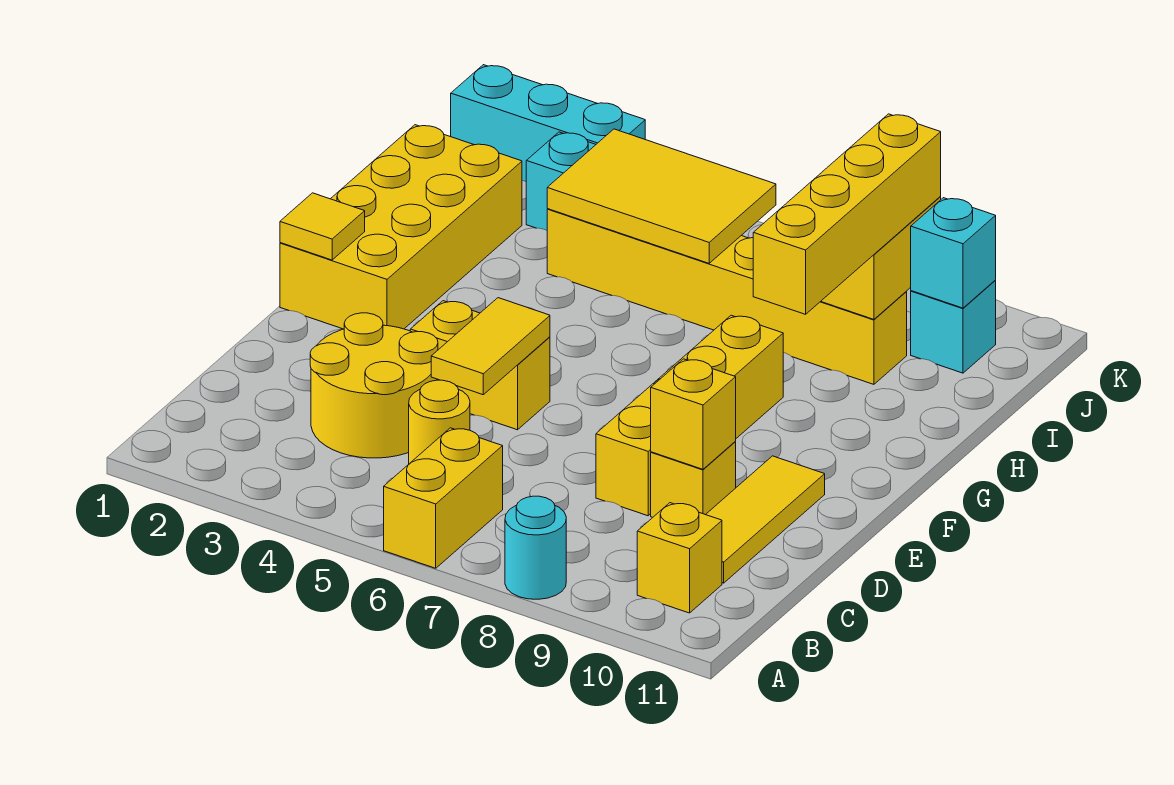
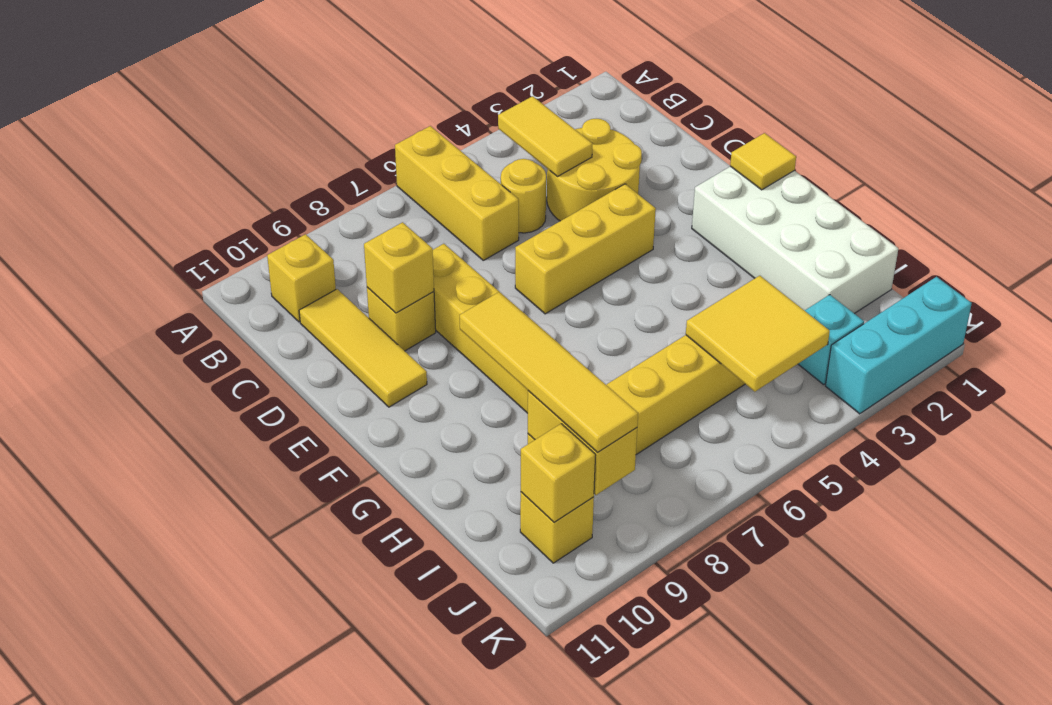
yellow brick A6:B6 level 1 -> yellow brick A6:C6 level 1
cyan round brick A8 level 1 -> none
yellow tile D5:E5 level 2 -> yellow tile B4:C4 level 2
yellow brick E4:E5 level 1 -> yellow brick E4:E6 level 1
yellow brick F1:I2 level 1 -> white brick F1:I2 level 1
yellow brick G9:J9 level 3 -> yellow tile G9:J9 level 3
yellow tile I4:J6 level 2 -> yellow tile I4:J5 level 2
cyan brick J10 level 1 -> yellow brick J10 level 1
cyan brick J10 level 2 -> yellow brick J10 level 2

